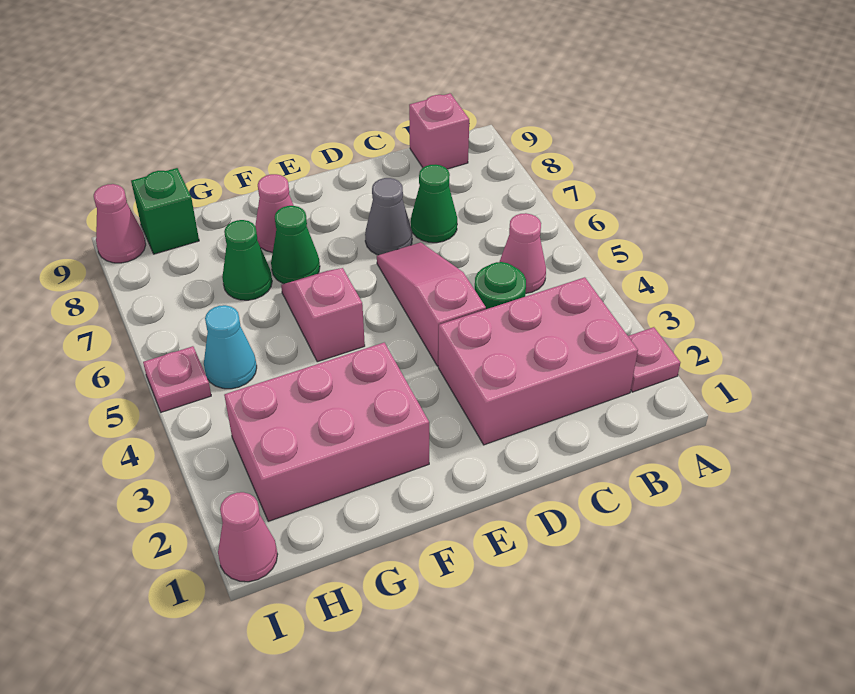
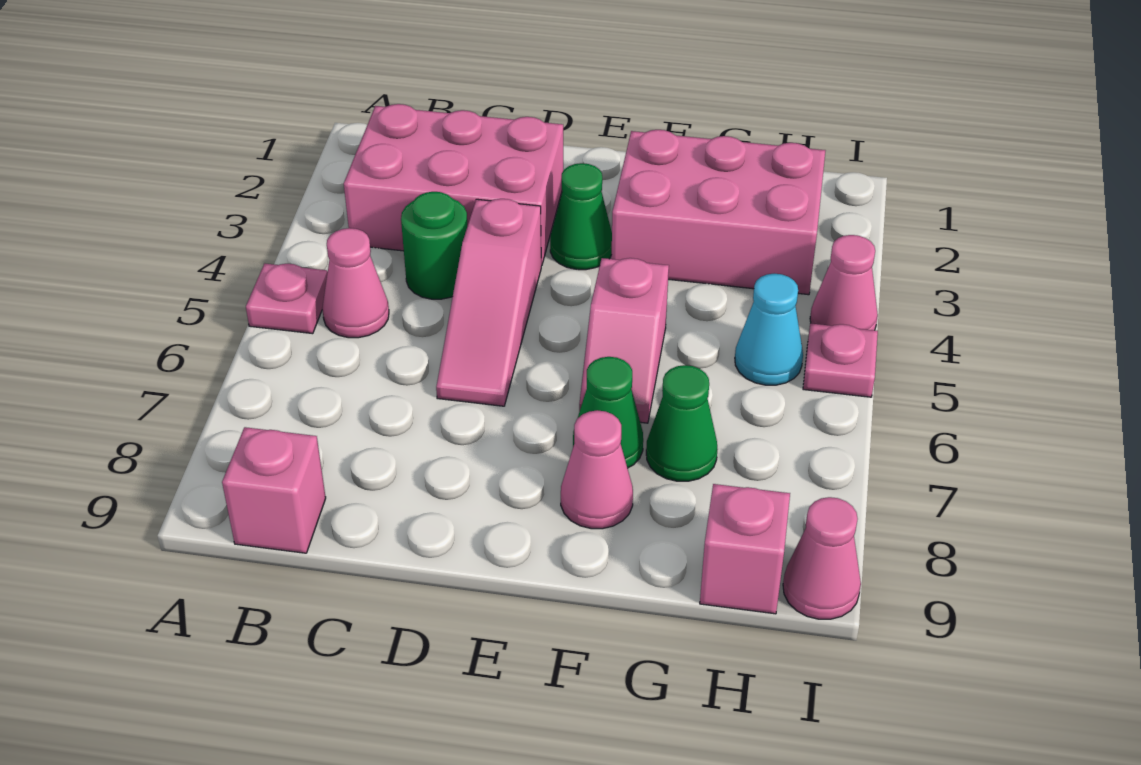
pink plate A2 level 1 -> pink plate A5 level 1
green cone C7 level 1 -> green cone E3 level 1
grey cone D7 level 1 -> none
green brick H9 level 1 -> pink brick H9 level 1
pink cone I1 level 1 -> pink cone I4 level 1

